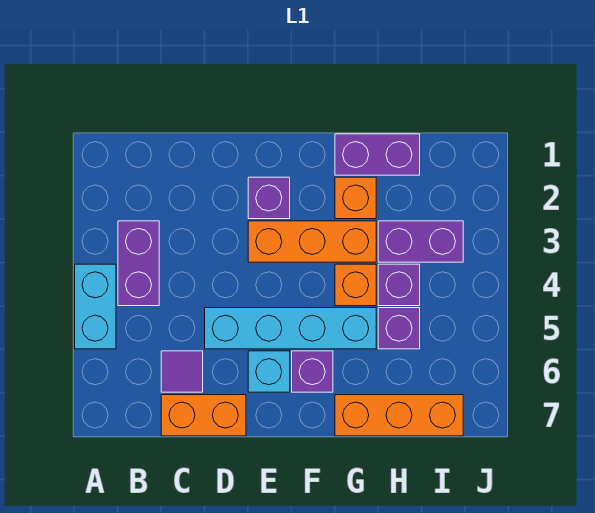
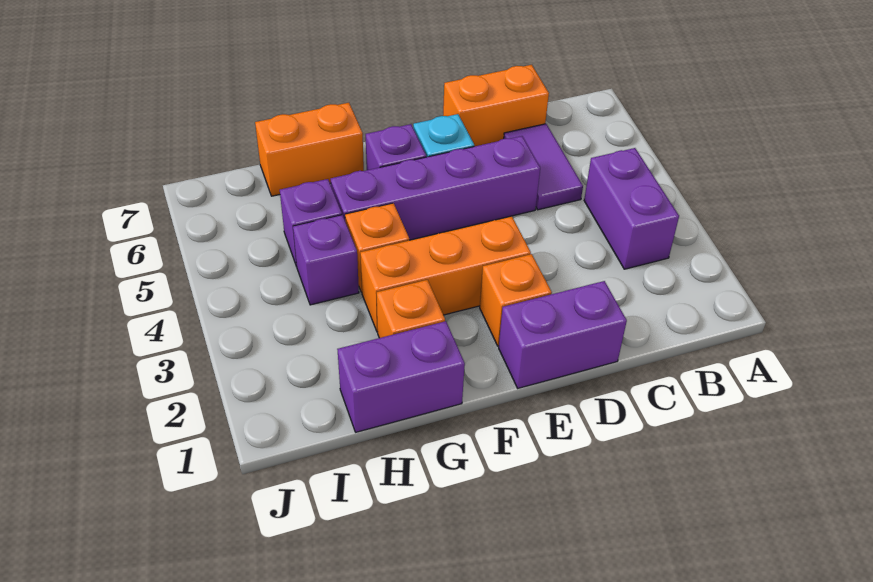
cyan brick A4:A5 level 1 -> none
purple tile C6 level 1 -> purple tile C5:C6 level 1
cyan brick D5:G5 level 1 -> purple brick D5:G5 level 1
purple brick E2 level 1 -> orange brick E2 level 1
orange brick G7:I7 level 1 -> orange brick G7:H7 level 1
purple brick H3:I3 level 1 -> purple brick D1:E1 level 1

